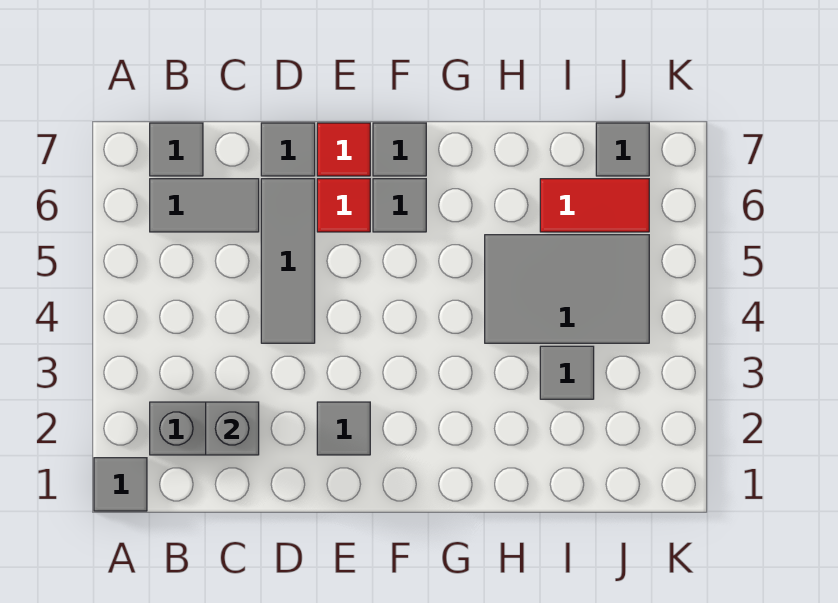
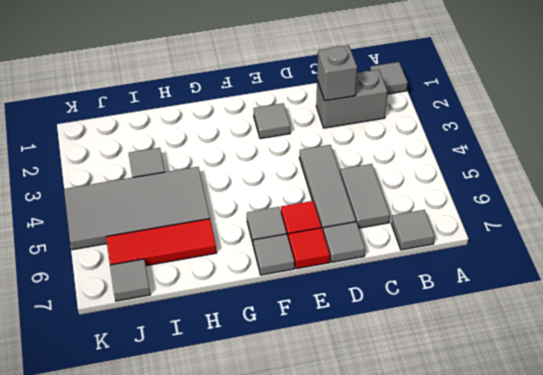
grey tile B6:C6 level 1 -> grey tile C5:C6 level 1
grey tile H4:J5 level 1 -> grey tile H4:K5 level 1
red tile I6:J6 level 1 -> red tile H6:J6 level 1

